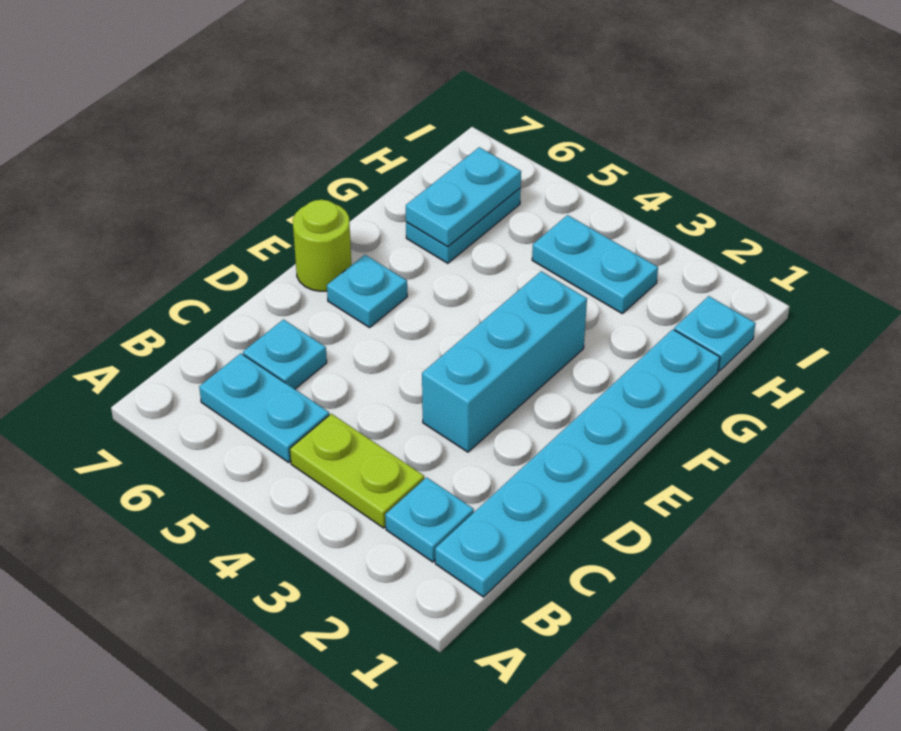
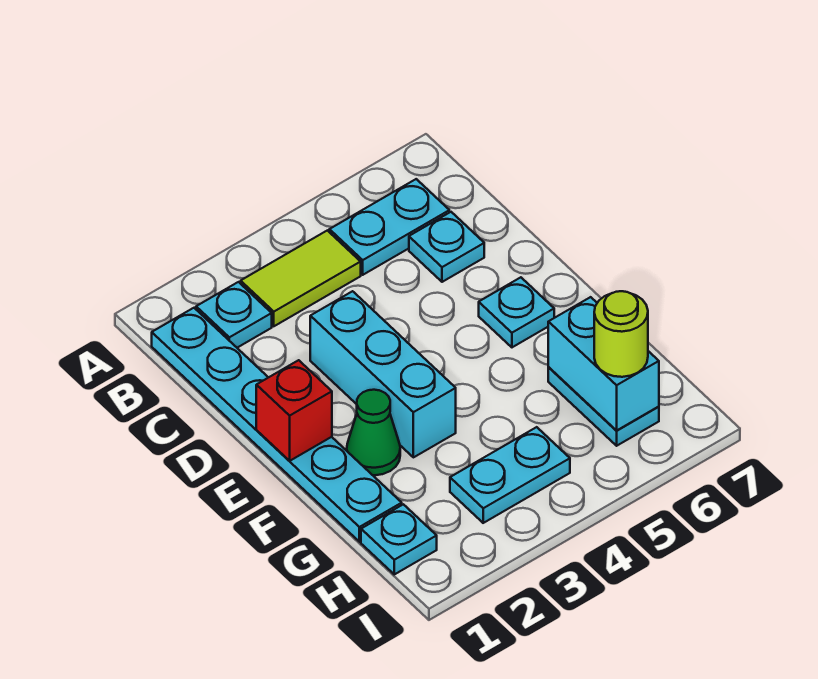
lime plate B3:B4 level 1 -> lime tile B3:B4 level 1
none -> red brick E1 level 2
lime round brick E7 level 1 -> lime round brick H6 level 3
none -> green cone F2 level 1
cyan plate G6:H6 level 2 -> cyan brick G6:H6 level 2

